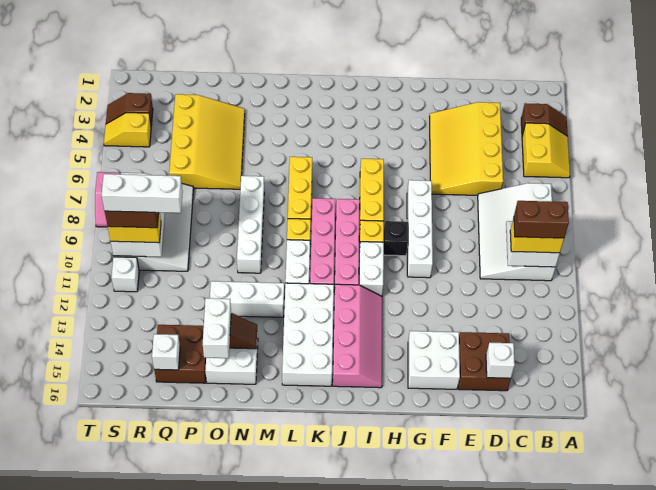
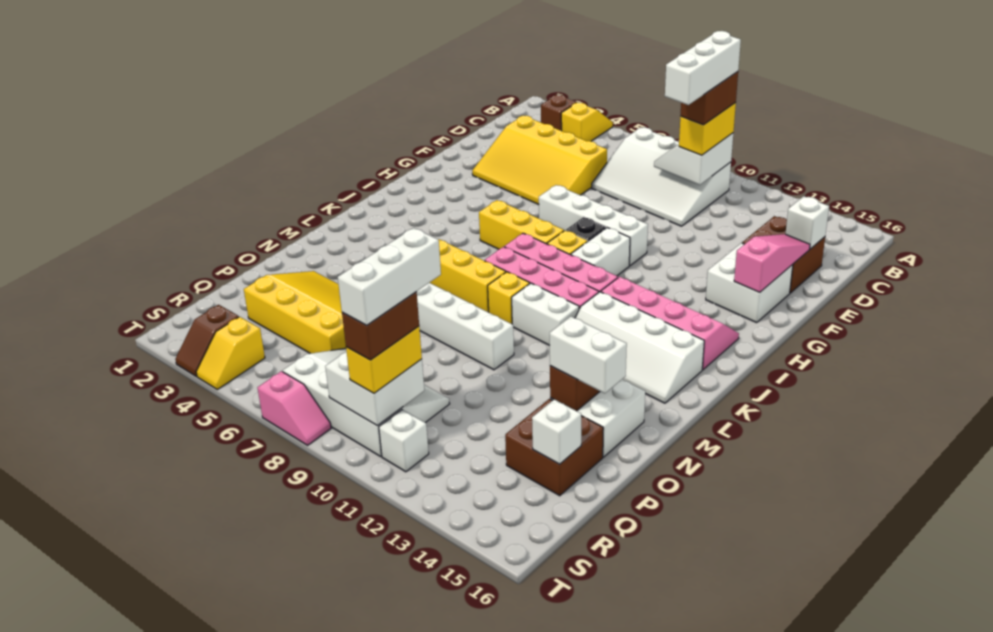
yellow slope A4:B5 level 1 top B -> yellow slope A4:B4 level 1 top B
none -> pink slope E15:G15 level 2 top G
white brick I10:I11 level 1 -> white brick H10:I10 level 1
white brick K12:L15 level 1 -> white slope K12:L15 level 1 top K
white brick M12:O12 level 1 -> white brick B10:D10 level 5

